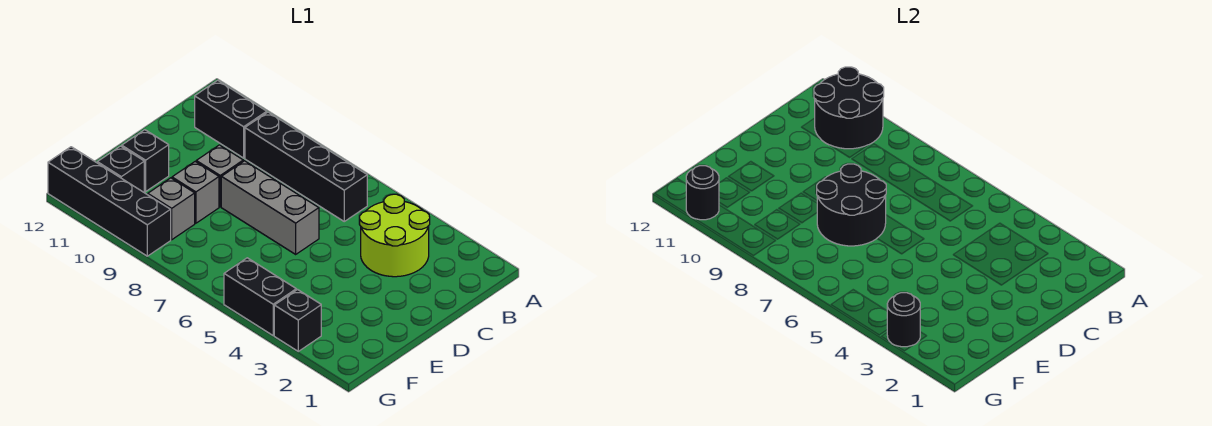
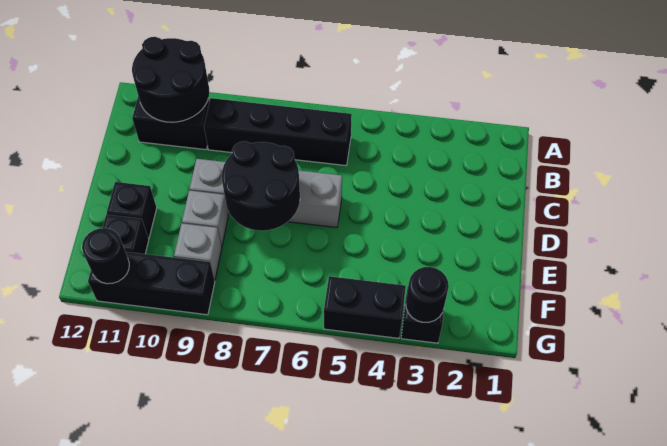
lime round brick B3:C4 level 1 -> none
black brick G9:G12 level 1 -> black brick G9:G11 level 1

